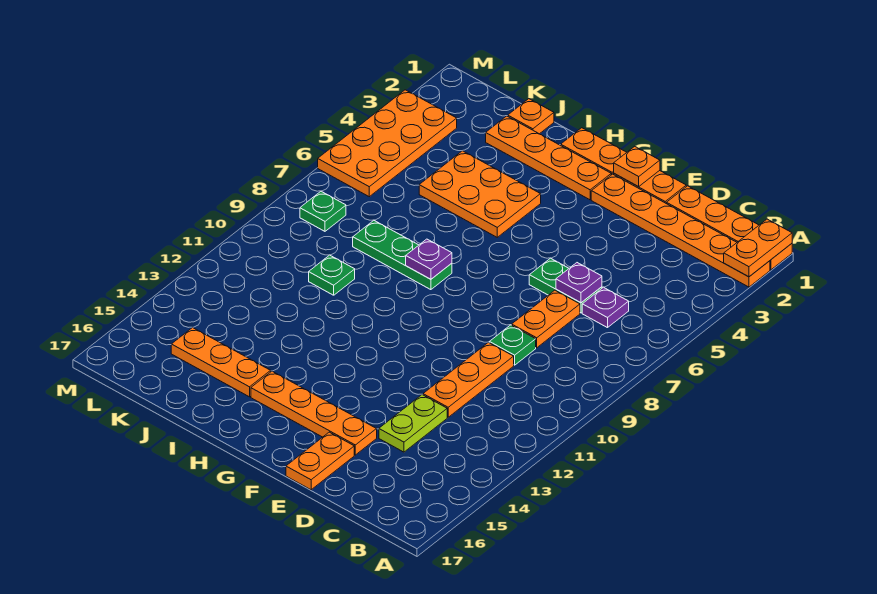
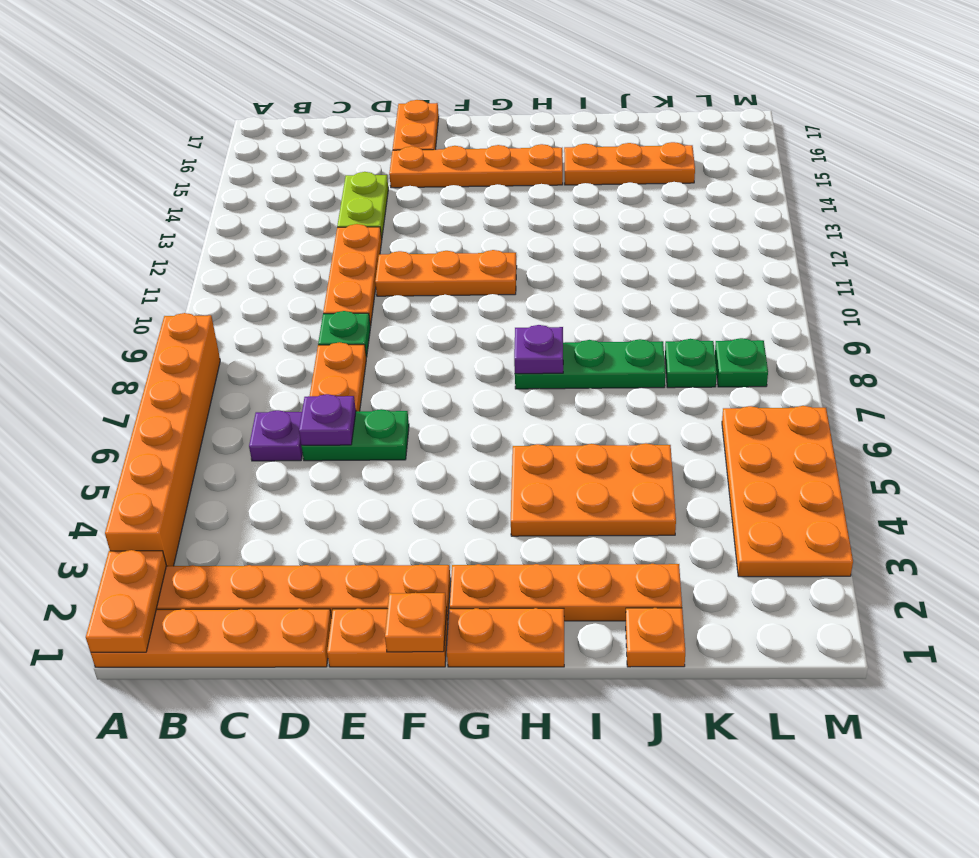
none -> orange brick A3:A8 level 1
none -> orange plate E11:G11 level 1
green plate J10 level 1 -> green plate K8 level 1

